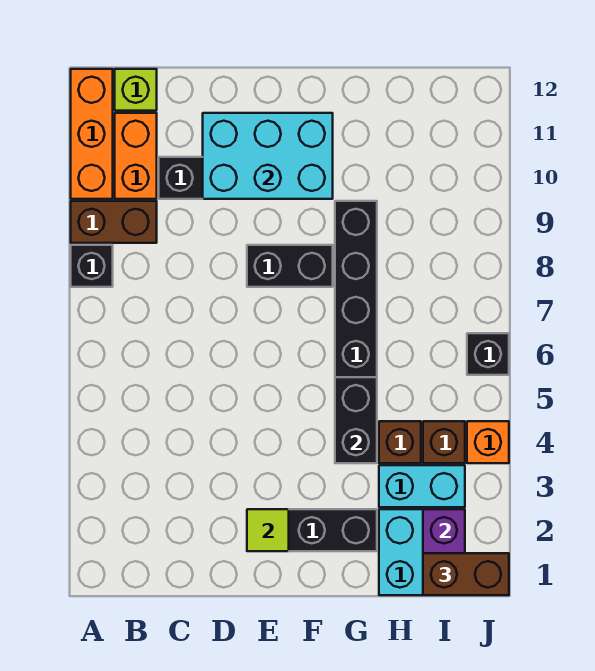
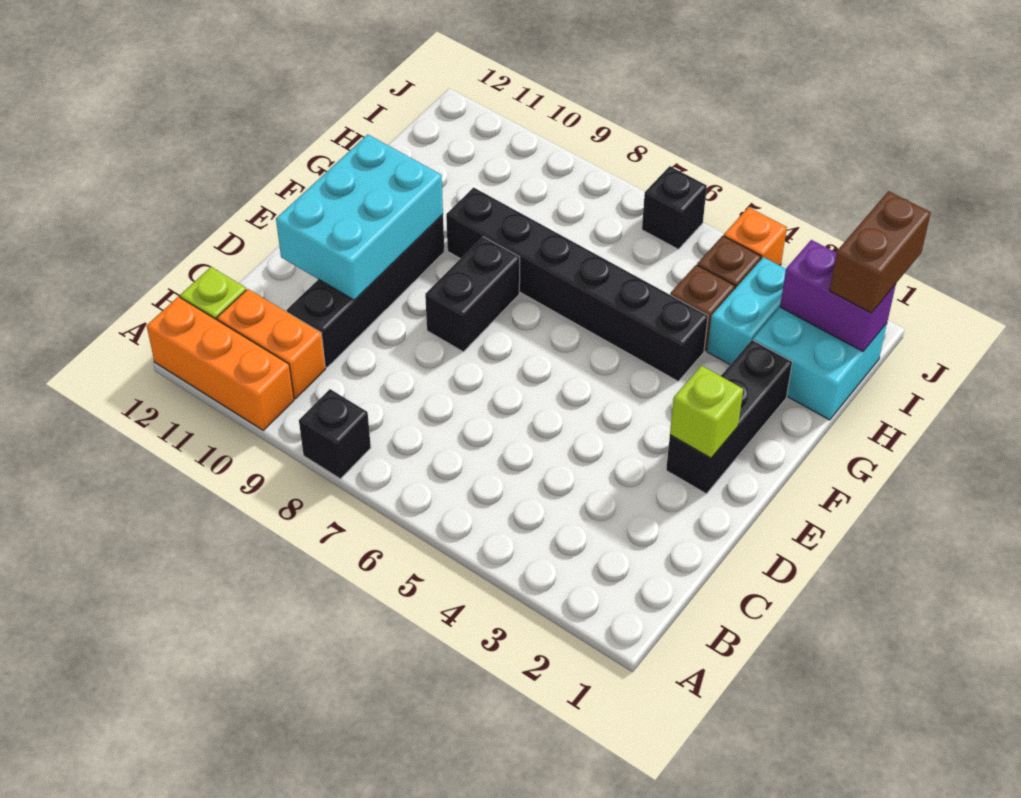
brown brick A9:B9 level 1 -> none
lime tile E2 level 2 -> lime brick E2 level 2
black brick G4:G5 level 2 -> none

